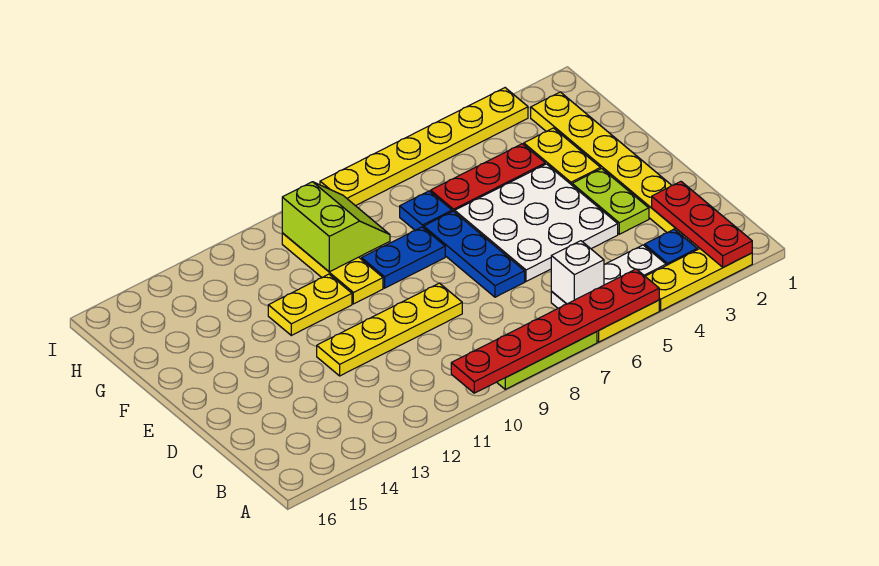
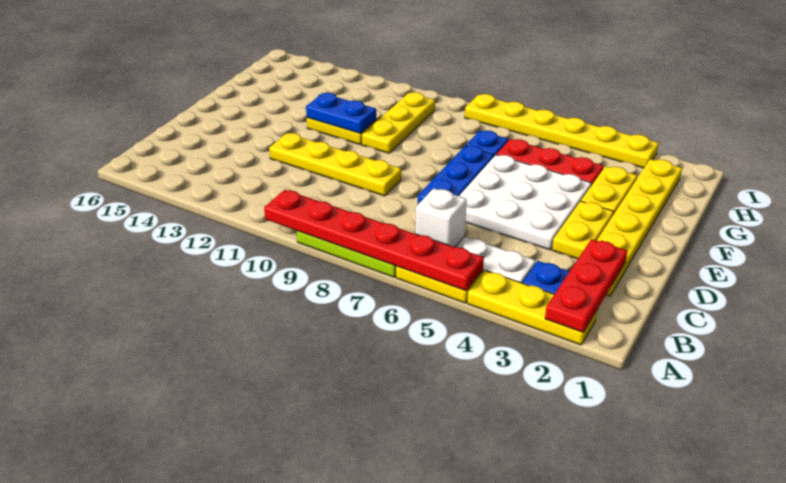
lime plate D3:E3 level 1 -> yellow plate D3:E3 level 1
blue plate F8:F9 level 1 -> blue plate F11:F12 level 2
lime slope G9:H10 level 2 top 10 -> none

